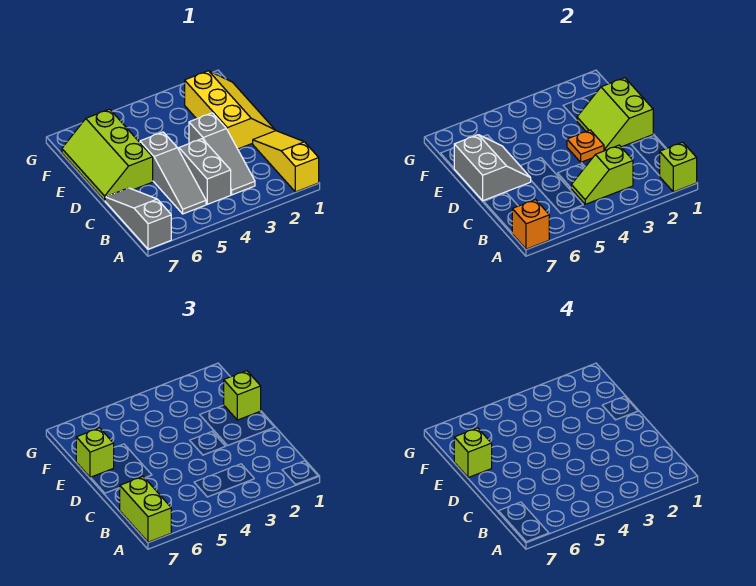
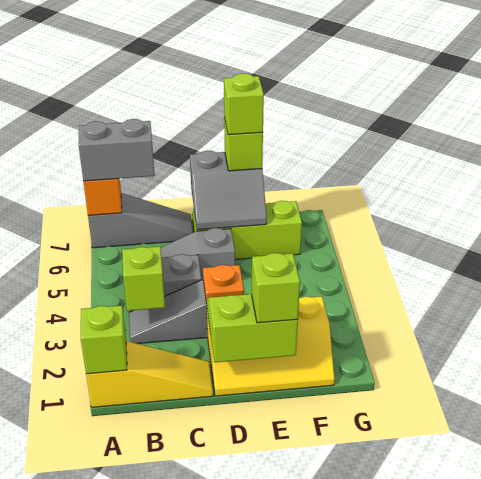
lime brick A7:B7 level 3 -> grey brick A7:B7 level 3

